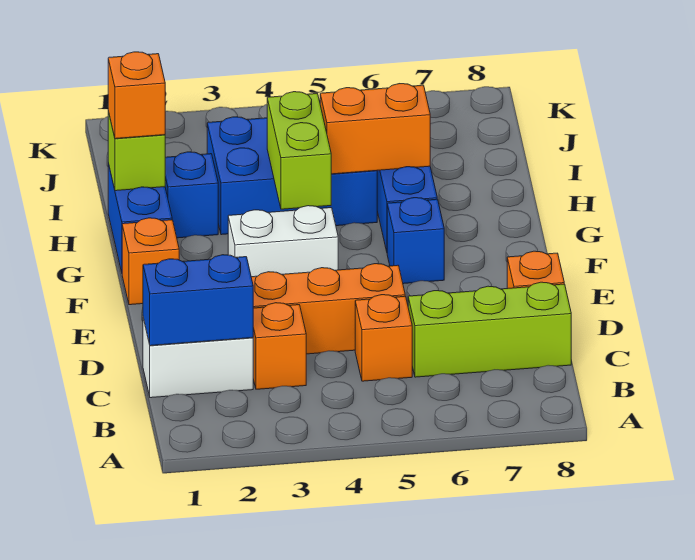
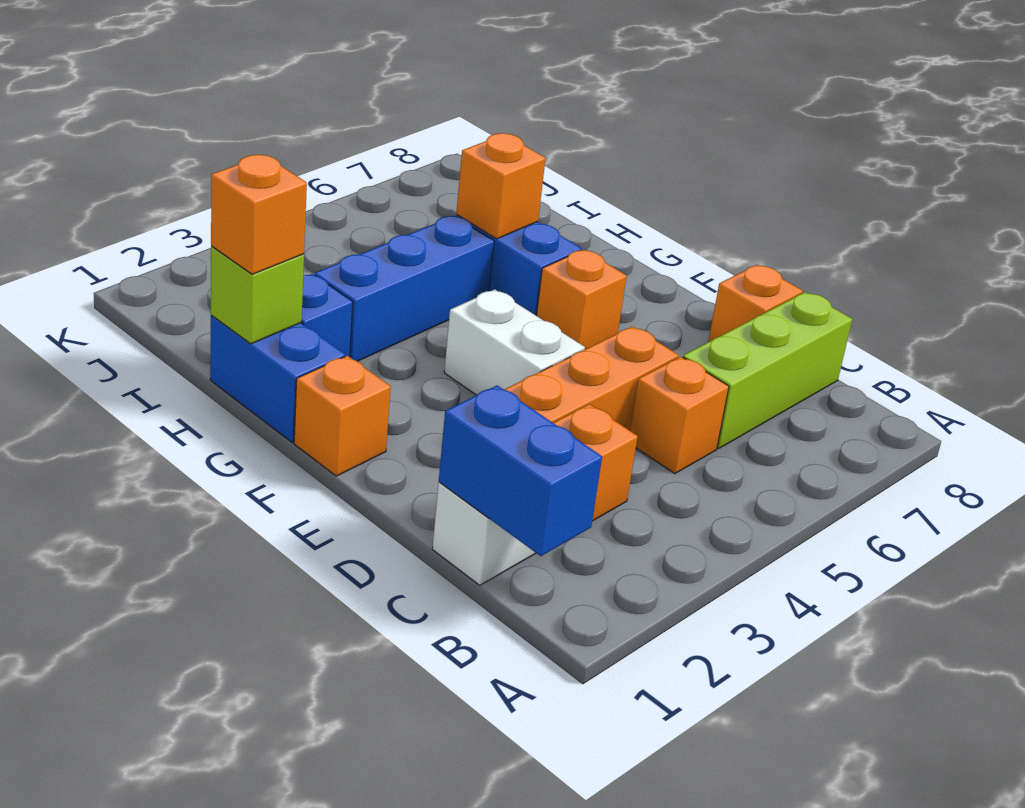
blue brick C1:C2 level 2 -> blue brick B1:C1 level 2
white brick F3:F4 level 1 -> white brick E4:F4 level 1
blue brick F6 level 1 -> orange brick F6 level 1
lime brick G4:H4 level 2 -> none
blue brick H3:I5 level 1 -> blue brick H3:H5 level 1
orange brick H5:H6 level 2 -> orange brick H6 level 2

